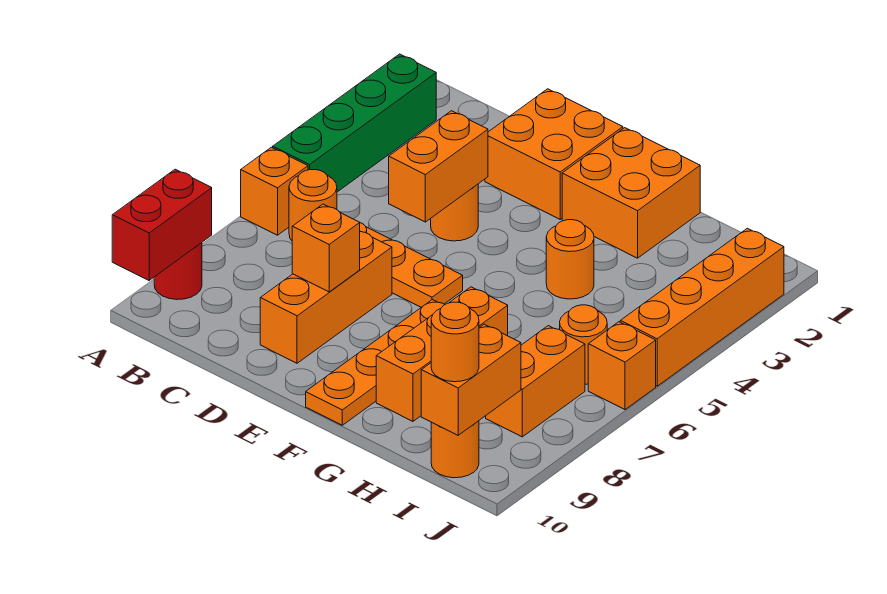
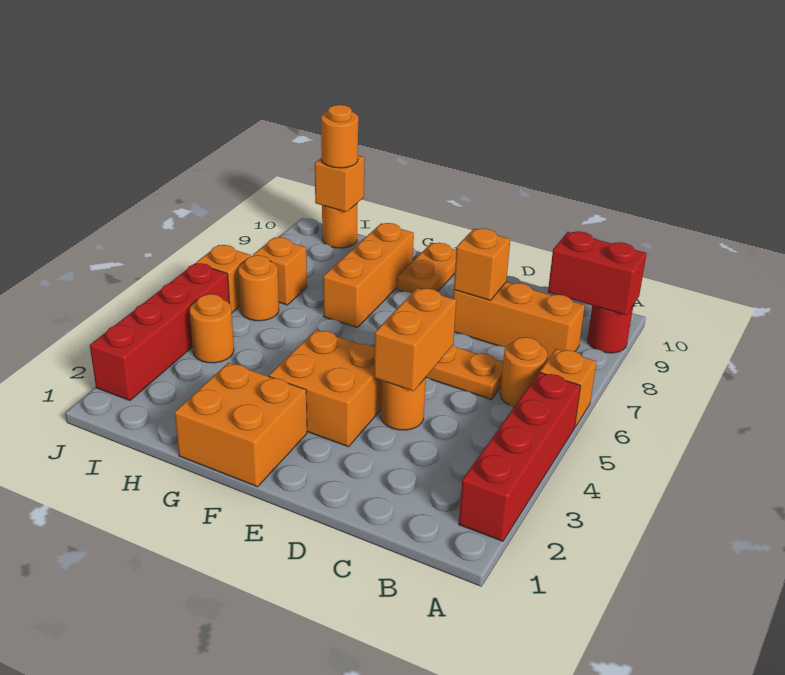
green brick A2:A5 level 1 -> red brick A2:A5 level 1
red brick A9:A10 level 2 -> red brick A9:B9 level 2
orange brick D1:E2 level 1 -> orange brick E3:F4 level 1
orange brick D7:D9 level 1 -> orange brick B8:D8 level 1
orange plate F7:F10 level 1 -> orange plate F9:F10 level 1
orange round brick G4 level 1 -> orange round brick I4 level 1
orange brick I7:I8 level 1 -> orange brick I7 level 1
orange brick I9:I10 level 2 -> orange brick I10 level 2
orange brick J2:J5 level 1 -> red brick J2:J5 level 1

